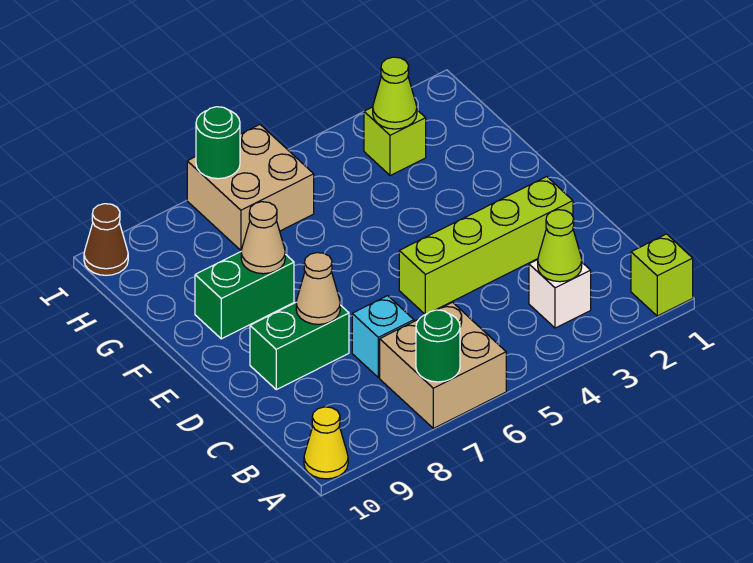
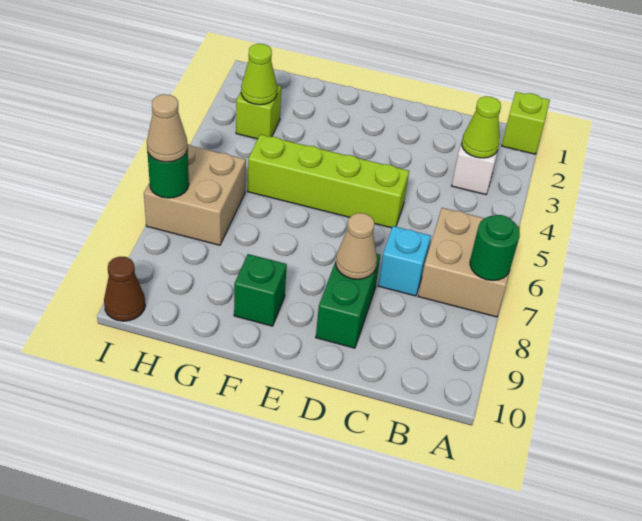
yellow cone A10 level 1 -> none
lime brick D2:D5 level 1 -> lime brick D5:G5 level 1
green brick F8:F9 level 1 -> green brick F9 level 1
tan cone F8 level 2 -> tan cone I7 level 3

